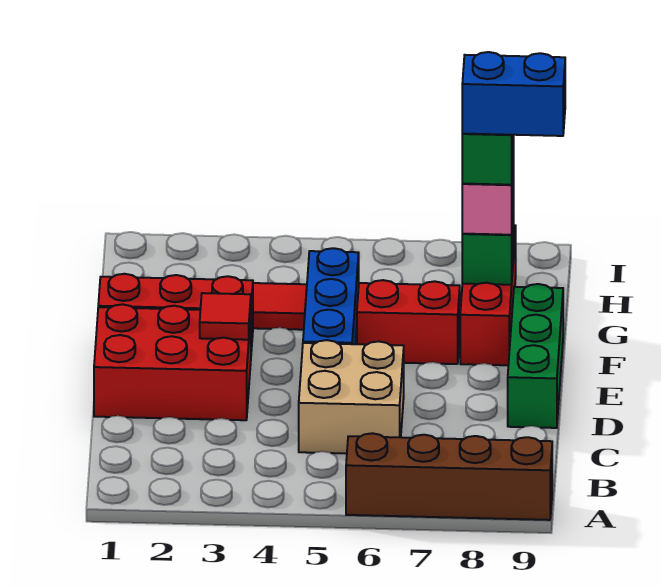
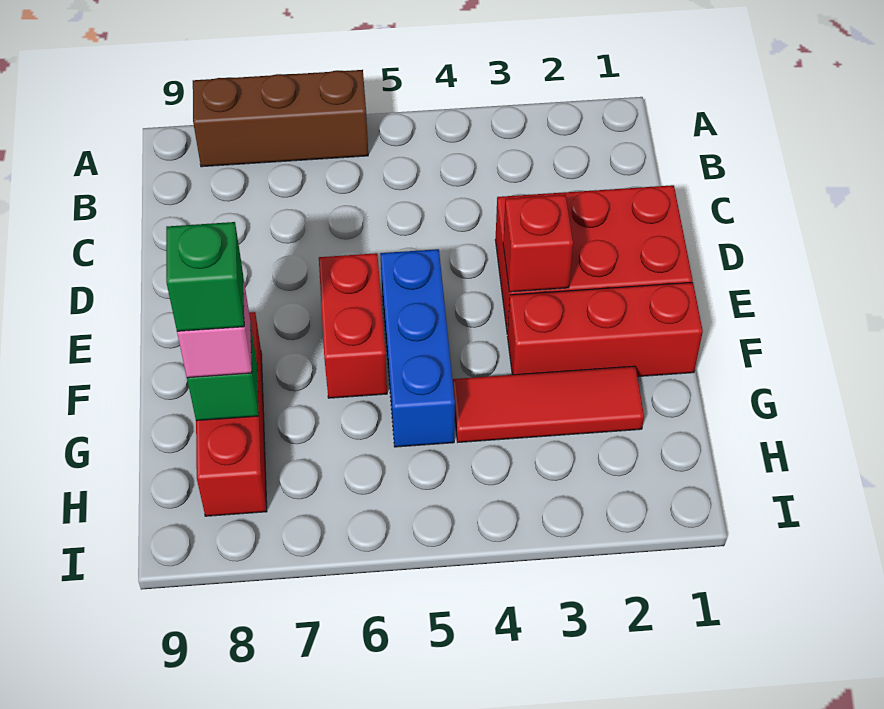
brown brick A6:A9 level 1 -> brown brick A6:A8 level 1
tan brick C5:D6 level 1 -> none
green brick D9:F9 level 1 -> none
red tile E3 level 2 -> red brick E3 level 2
red brick F6:F7 level 1 -> red brick E6:F6 level 1
blue brick G8:G9 level 5 -> none

